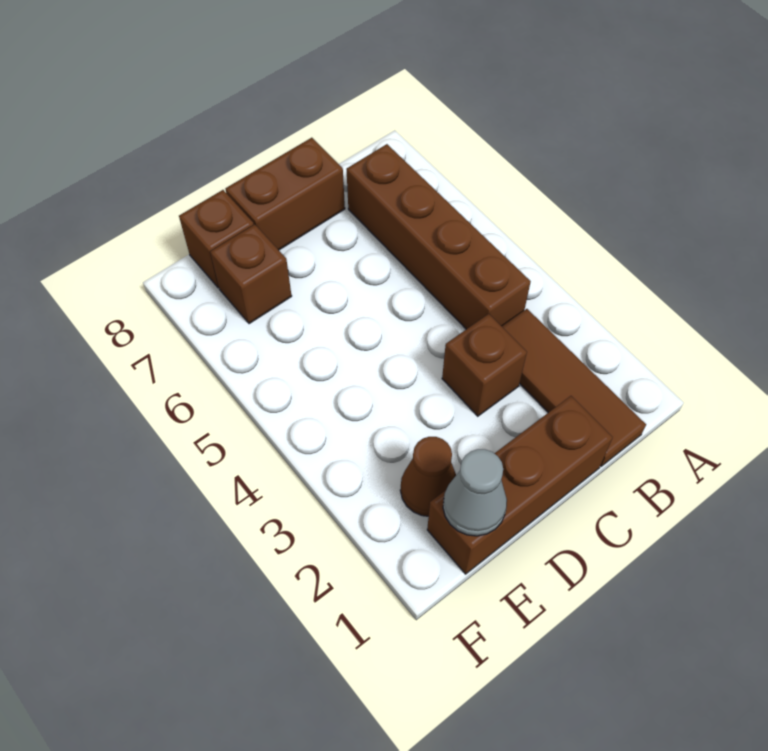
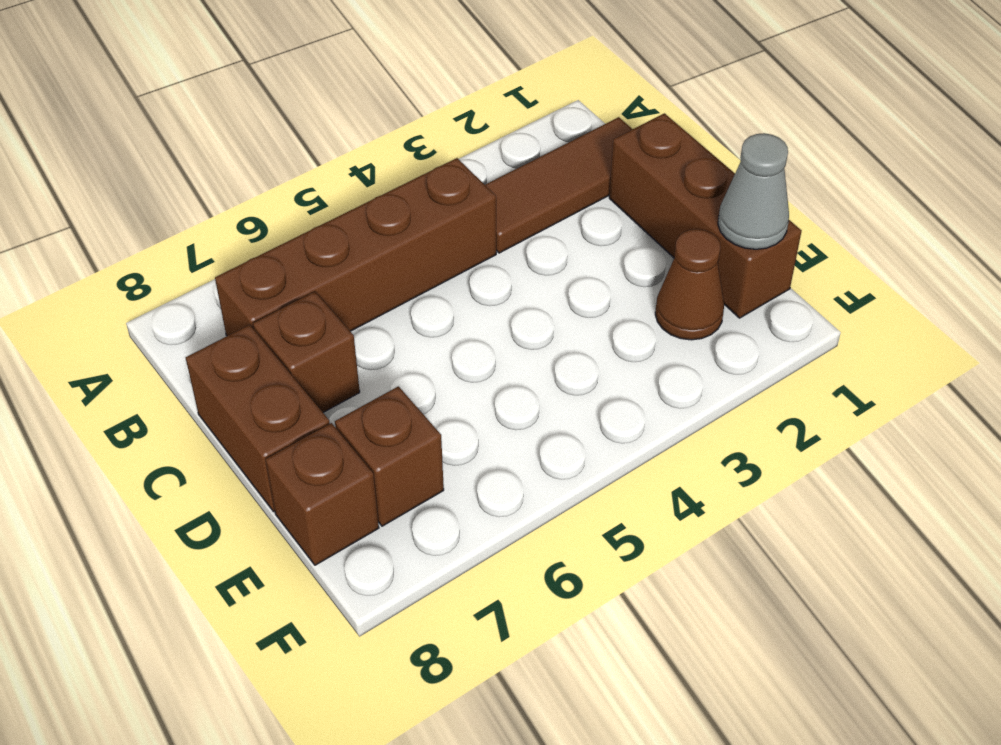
brown brick C3 level 1 -> brown brick C7 level 1

